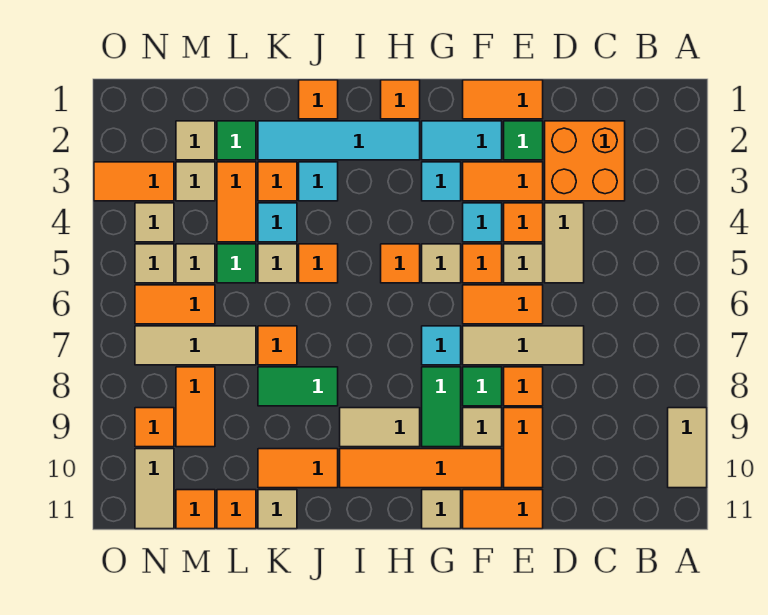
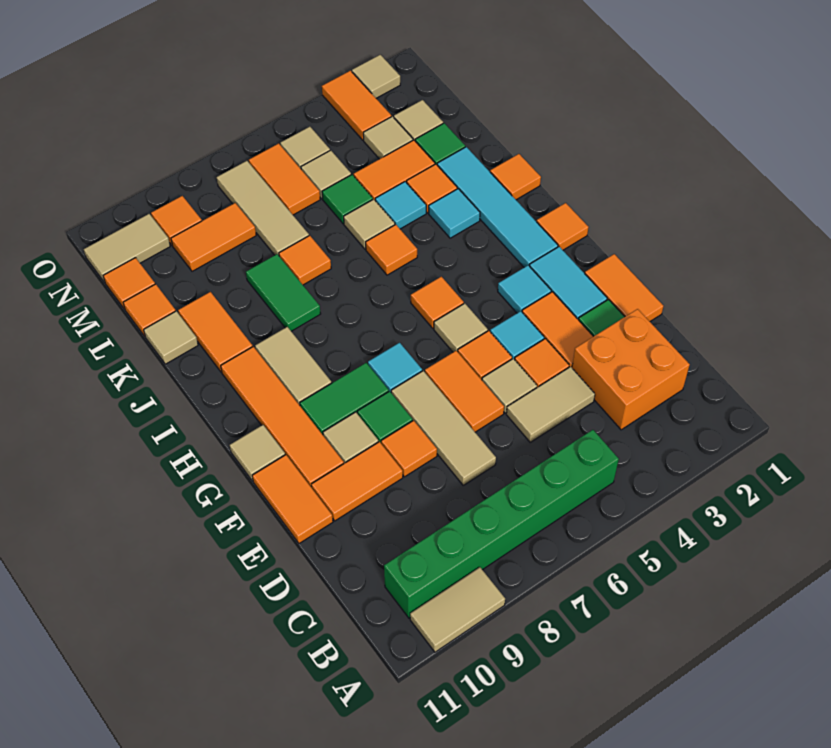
none -> green brick B5:B10 level 1
tan tile N4 level 1 -> tan tile O2 level 1

